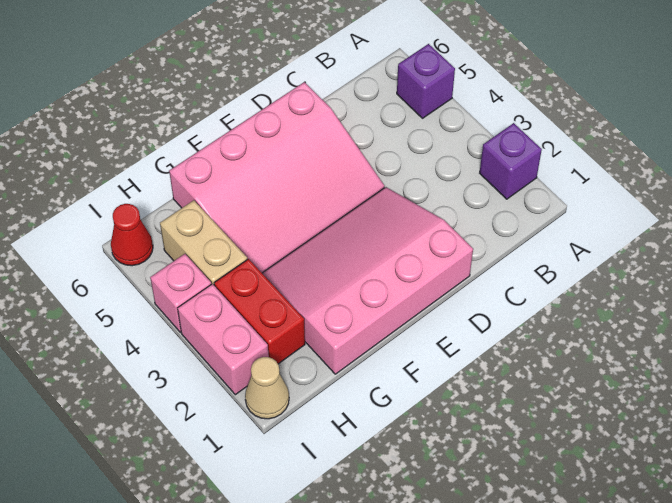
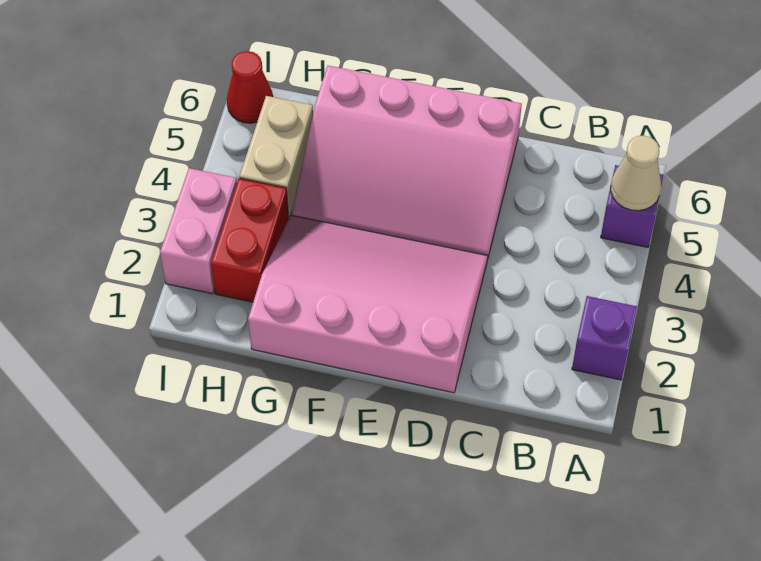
tan cone I1 level 1 -> tan cone A5 level 2
pink brick I4 level 1 -> none

